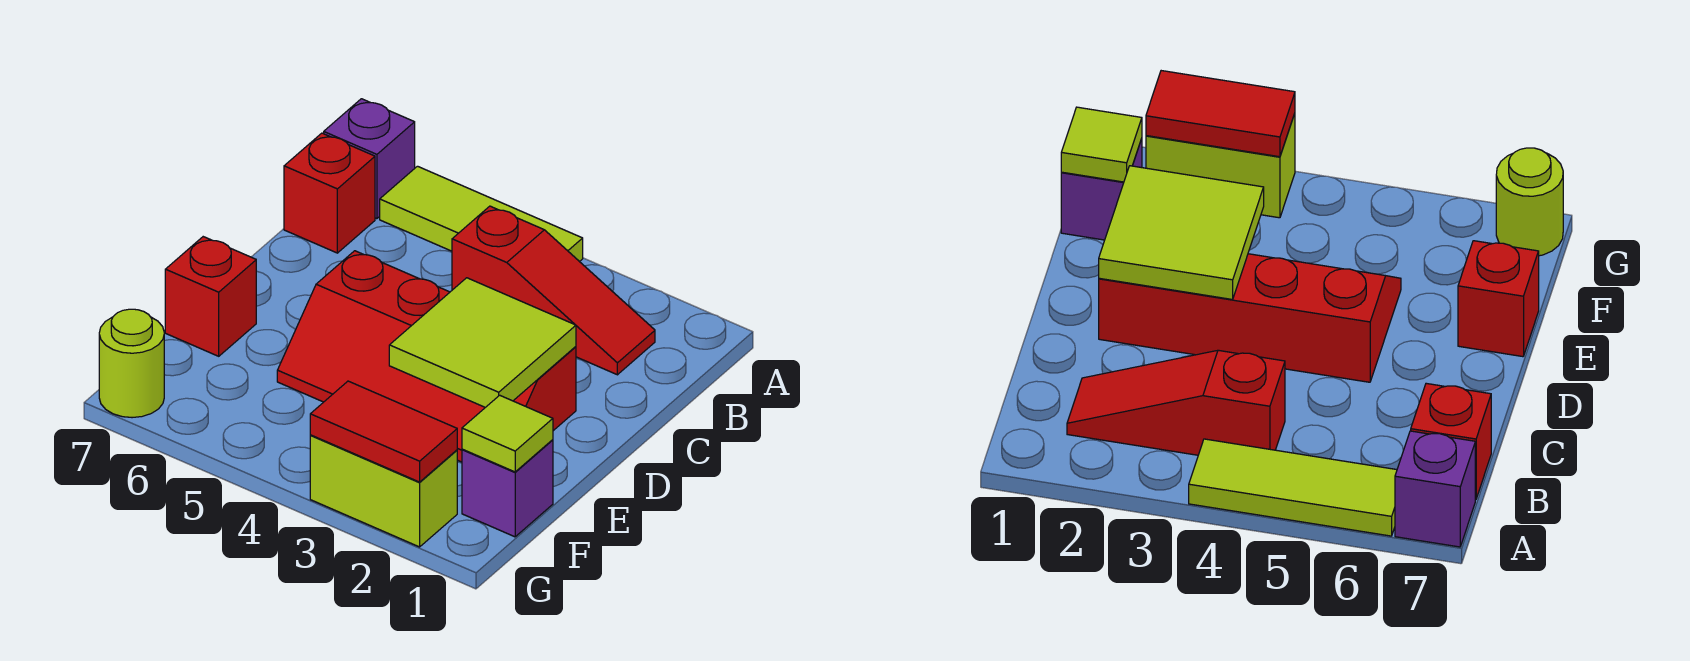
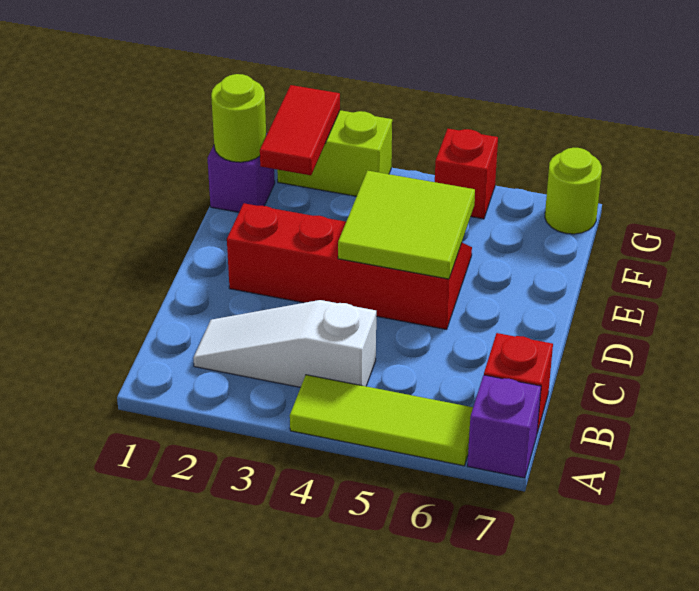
red slope B2:B4 level 1 top 4 -> white slope B2:B4 level 1 top 4
lime tile D2:E3 level 2 -> lime tile D4:E5 level 2
red brick E7 level 1 -> red brick G5 level 1
lime tile F1 level 2 -> lime round brick F1 level 2
red tile G2:G3 level 2 -> red tile F2:G2 level 2

